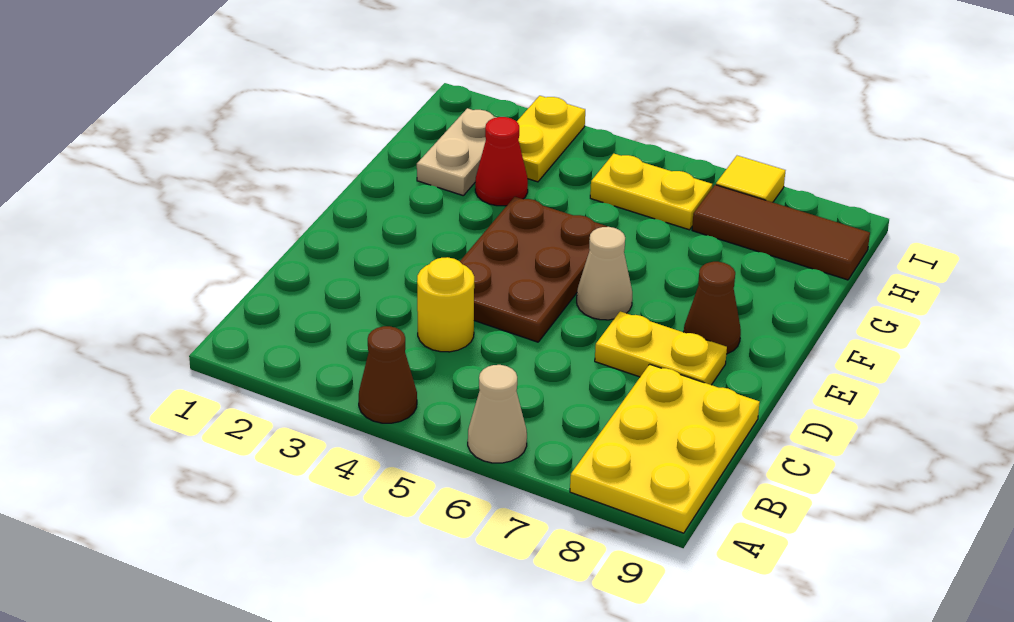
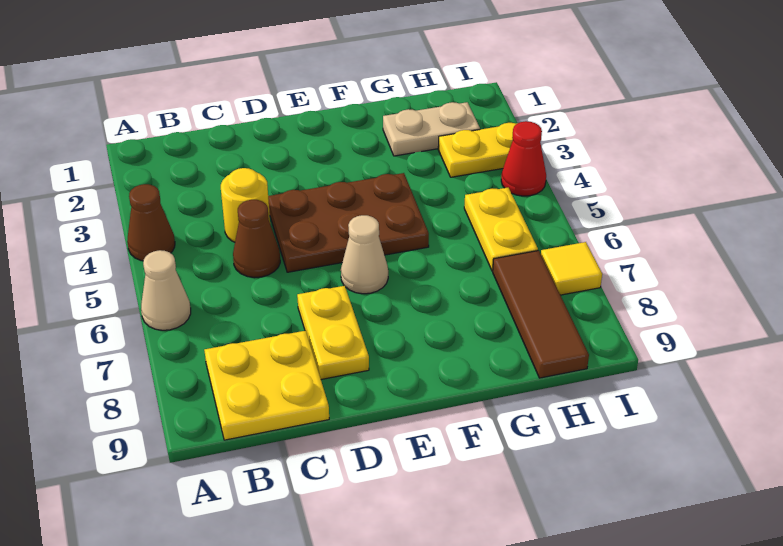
yellow plate A8:C9 level 1 -> yellow plate B8:C9 level 1
brown cone E8 level 1 -> brown cone C5 level 1
red cone G3 level 1 -> red cone I4 level 1

